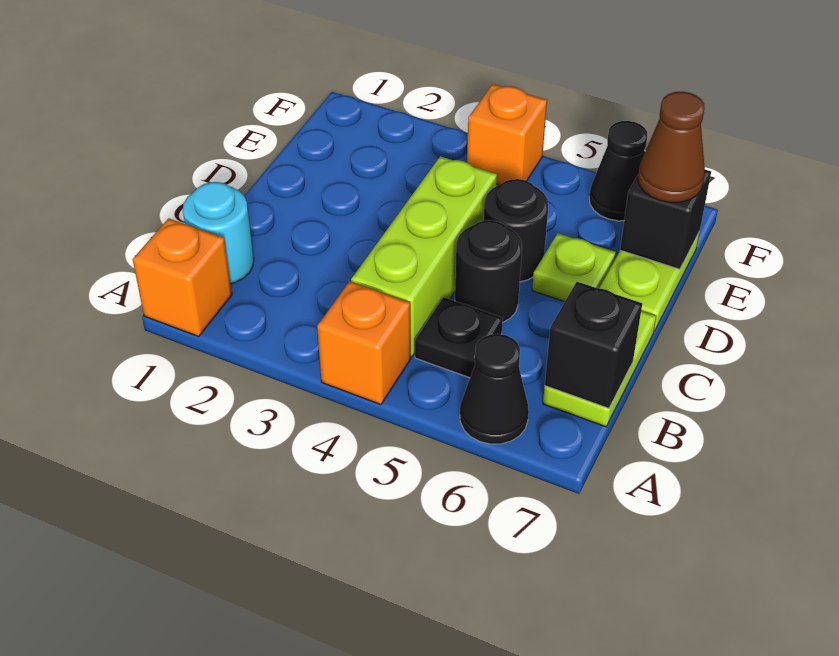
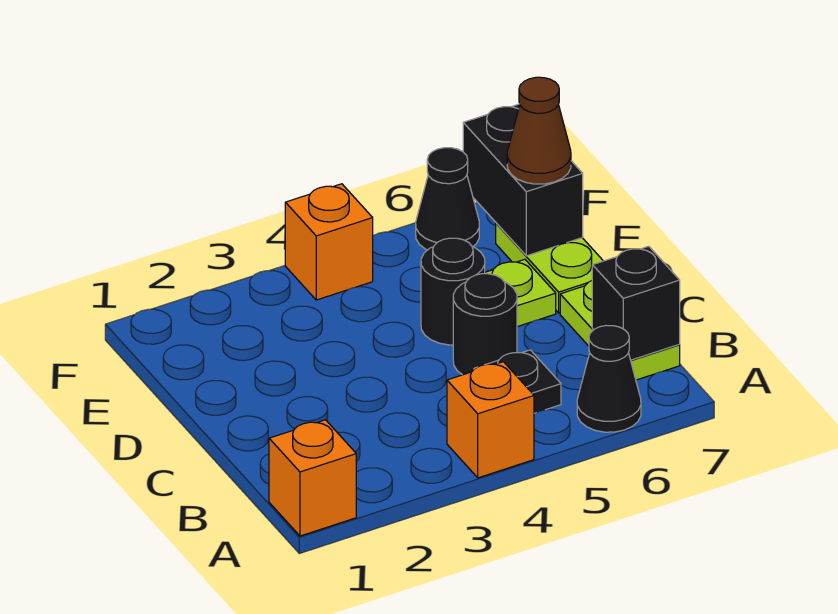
cyan round brick B1 level 1 -> none
lime brick B4:D4 level 1 -> none
black brick E7 level 2 -> black brick E7:F7 level 2

